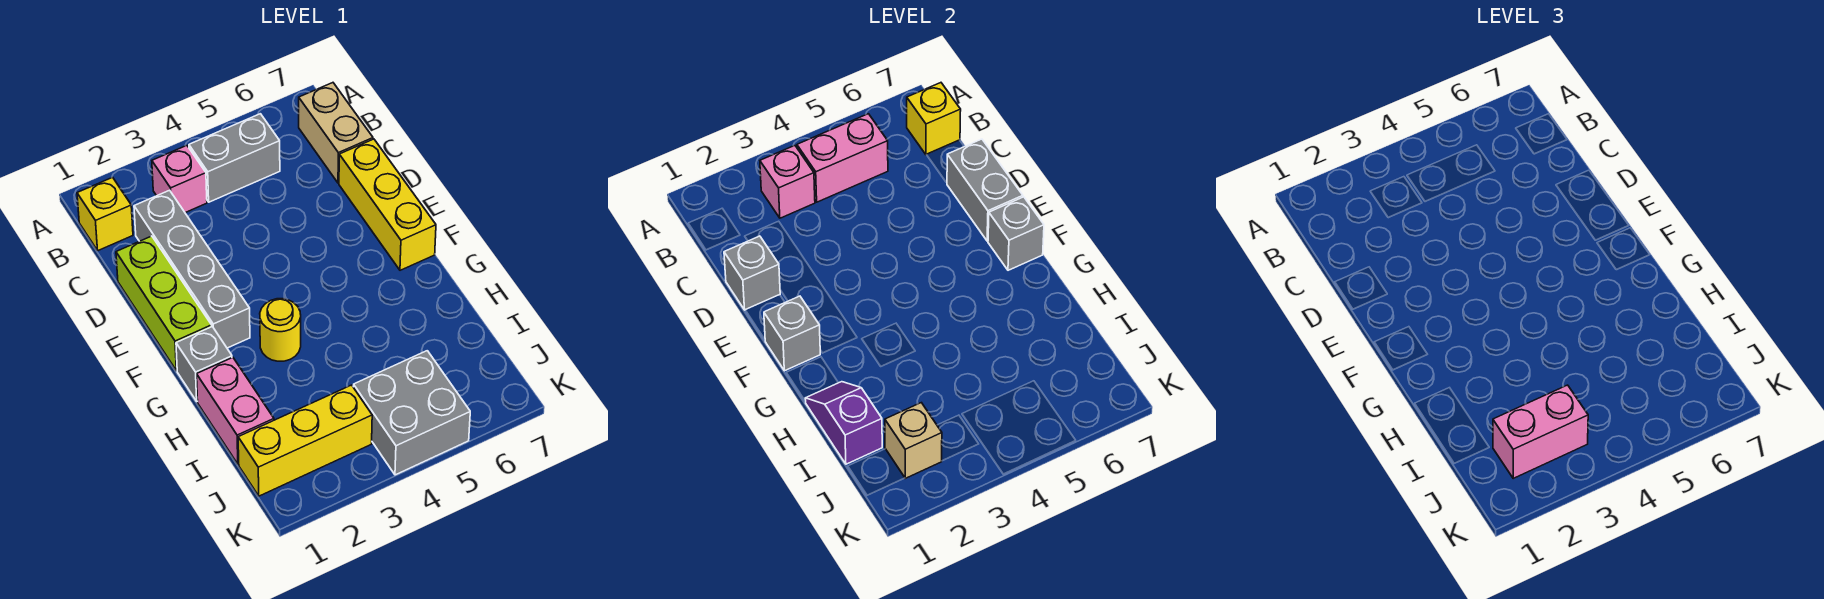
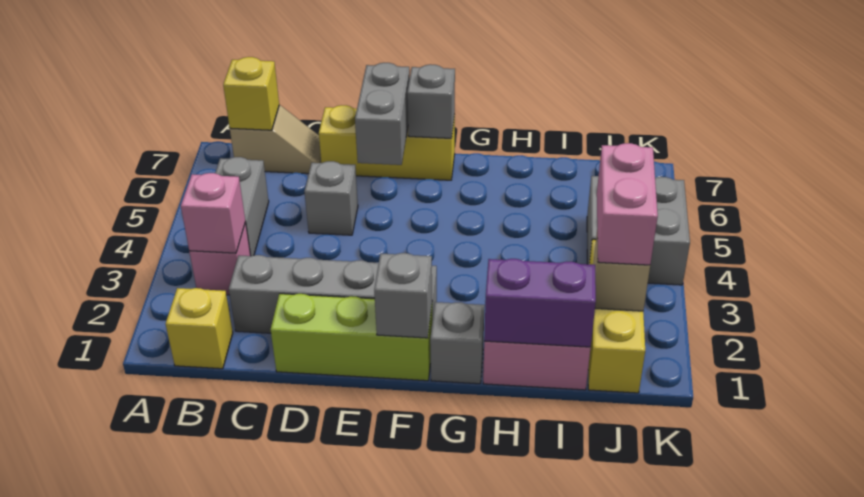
pink brick B4:B5 level 2 -> none
tan brick B7:C7 level 1 -> tan slope B7:C7 level 1 top B
grey brick D1 level 2 -> grey brick D5 level 1
grey brick D7:E7 level 2 -> grey brick E6:E7 level 2
yellow round brick G3 level 1 -> none
purple slope H1:I1 level 2 top I -> purple brick H1:I1 level 2

